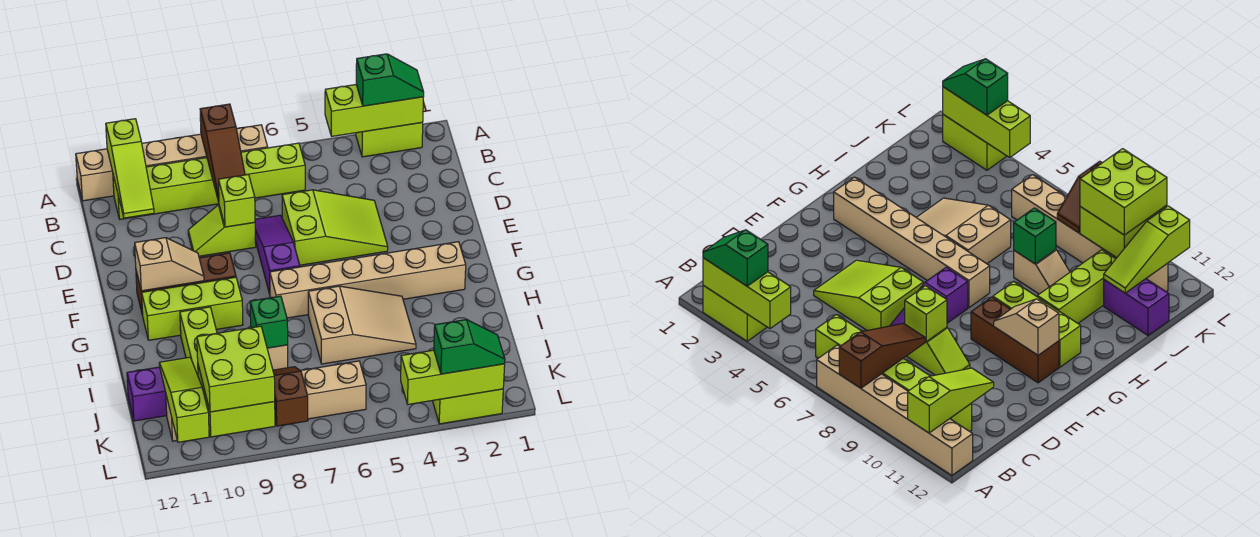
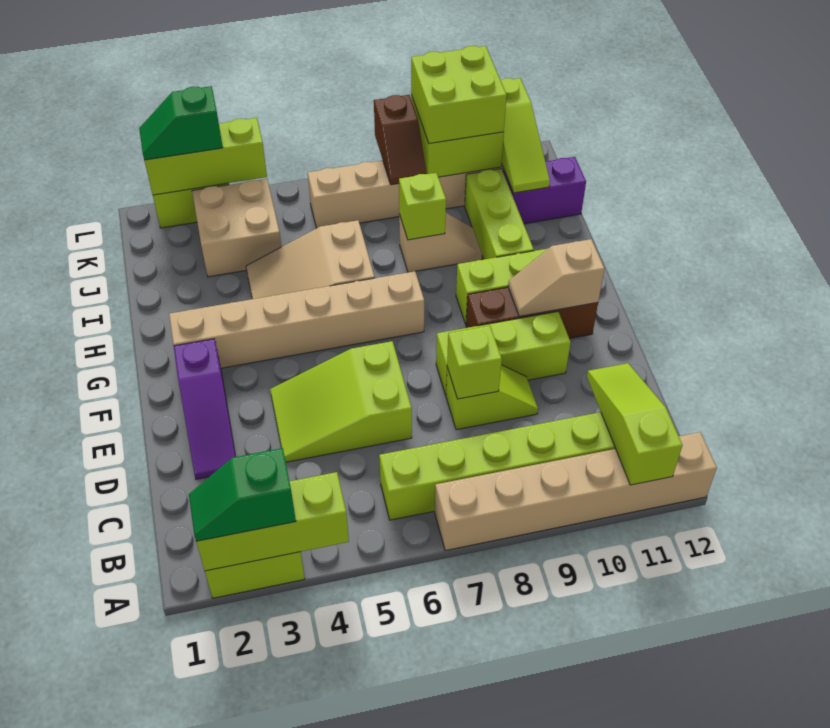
brown slope A8:C8 level 2 top A -> none
purple slope D7:F7 level 1 top F -> purple slope D2:F2 level 1 top F
none -> lime brick E8:E10 level 1
green brick I8 level 2 -> lime brick I8 level 2
none -> tan brick J3:K4 level 1

